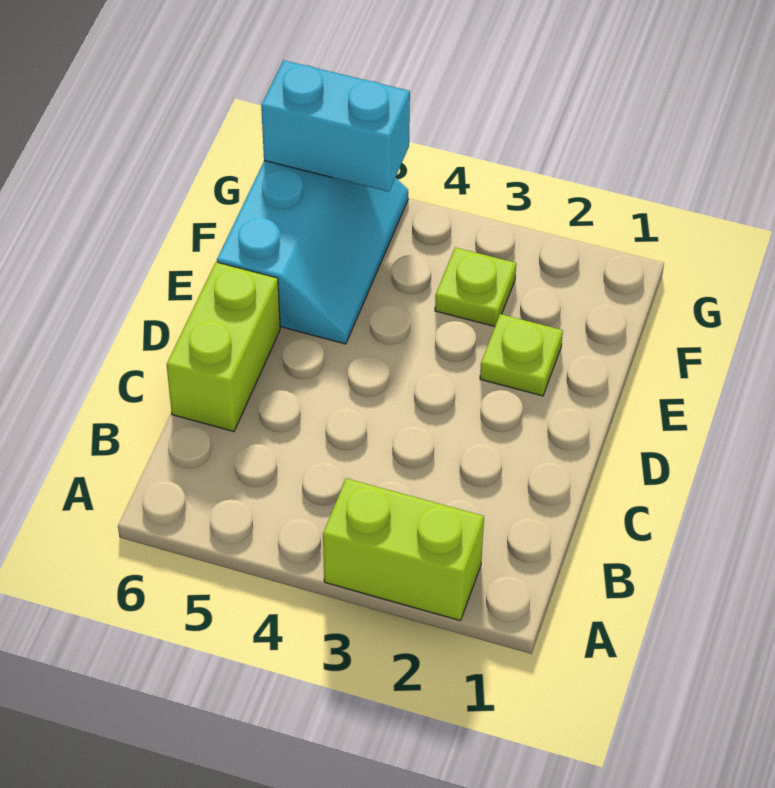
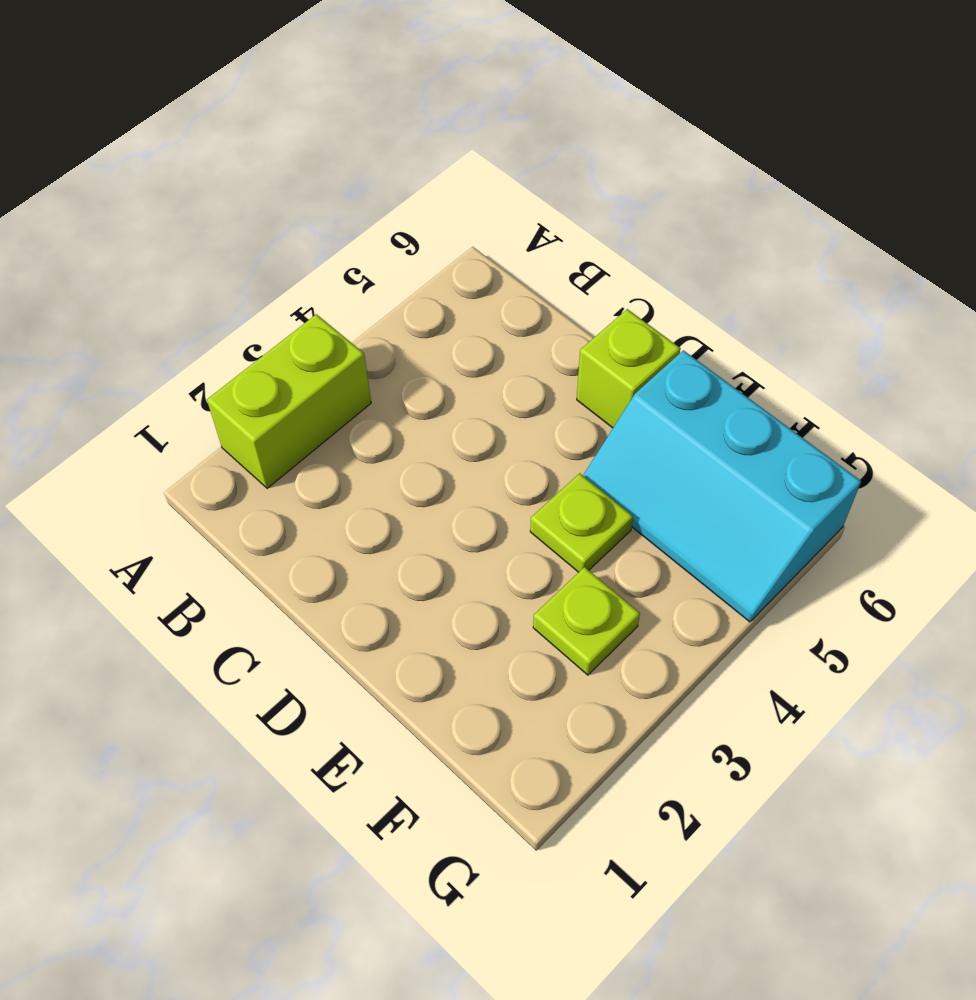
lime brick C6:D6 level 1 -> lime brick D6 level 1
lime plate E2 level 1 -> lime plate E4 level 1
cyan brick G5:G6 level 2 -> none

